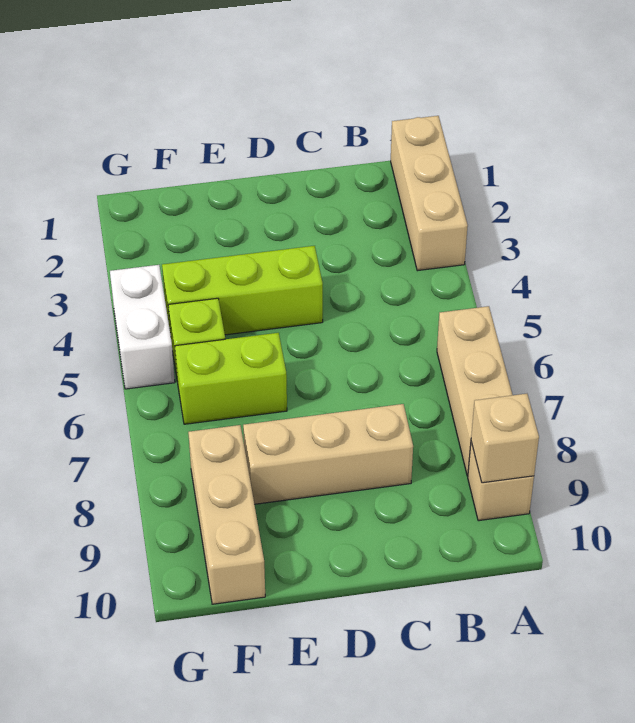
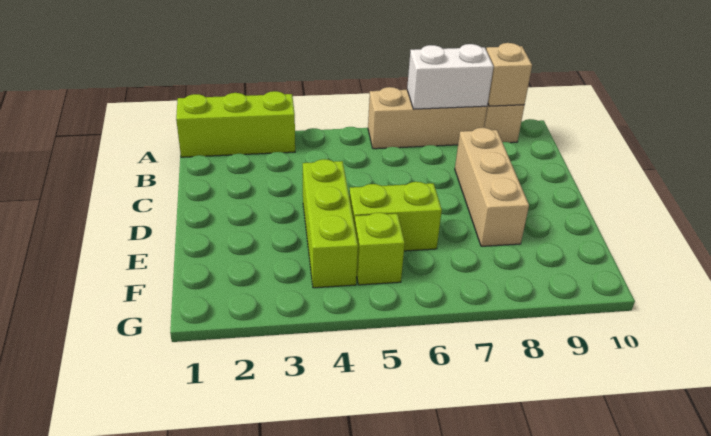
tan brick A1:A3 level 1 -> lime brick A1:A3 level 1
lime brick E6:F6 level 1 -> lime brick E5:E6 level 1
tan brick F8:F10 level 1 -> none
white brick G4:G5 level 1 -> white brick A7:A8 level 2

